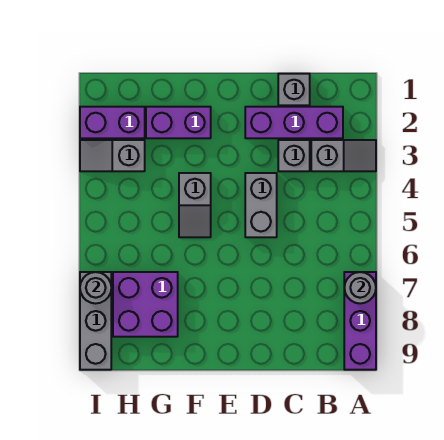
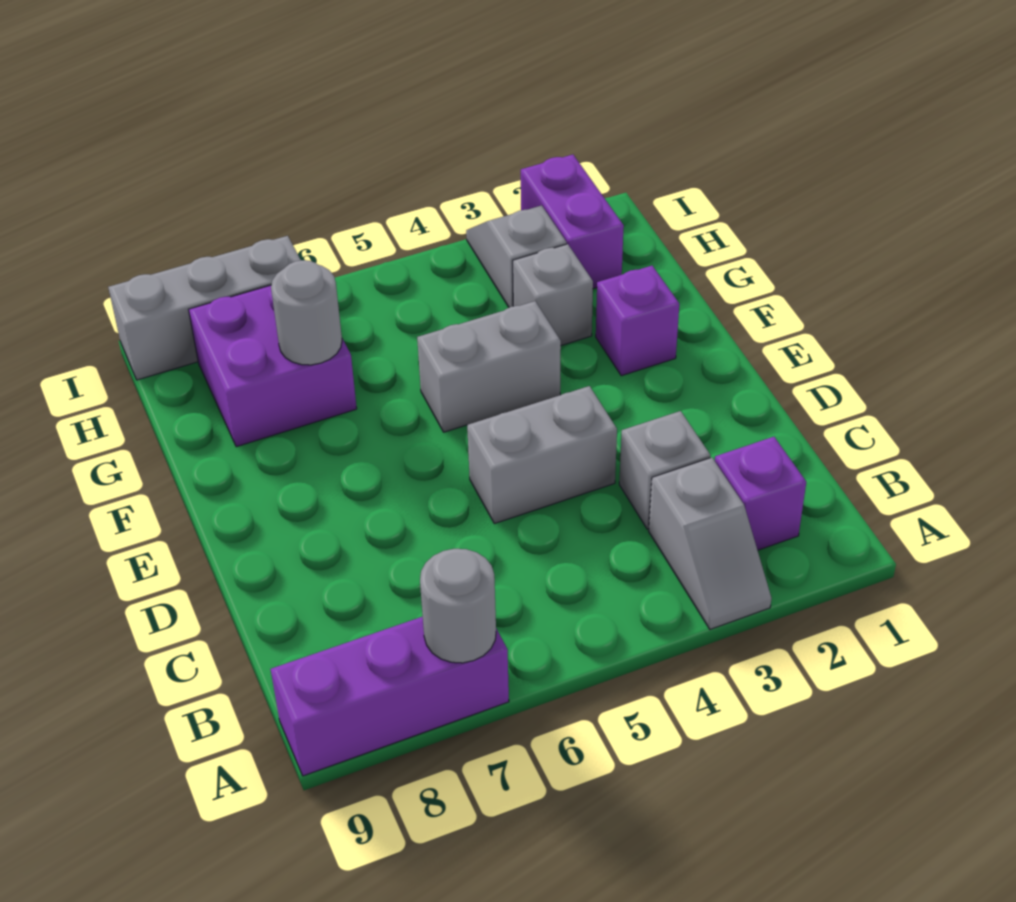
purple brick B2:D2 level 1 -> purple brick B2 level 1
grey brick C1 level 1 -> grey brick G3 level 1
purple brick F2:G2 level 1 -> purple brick F2 level 1
grey slope F4:F5 level 1 top 4 -> grey brick F4:F5 level 1
grey round brick I7 level 2 -> grey round brick G7 level 2

